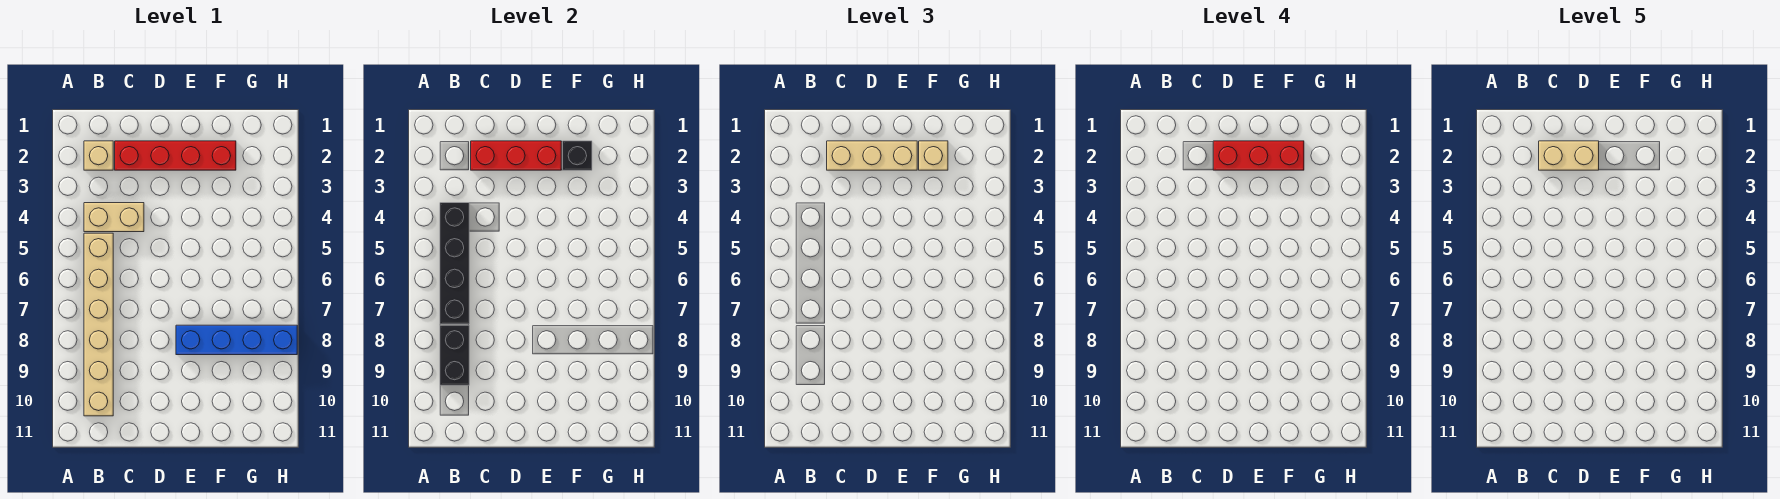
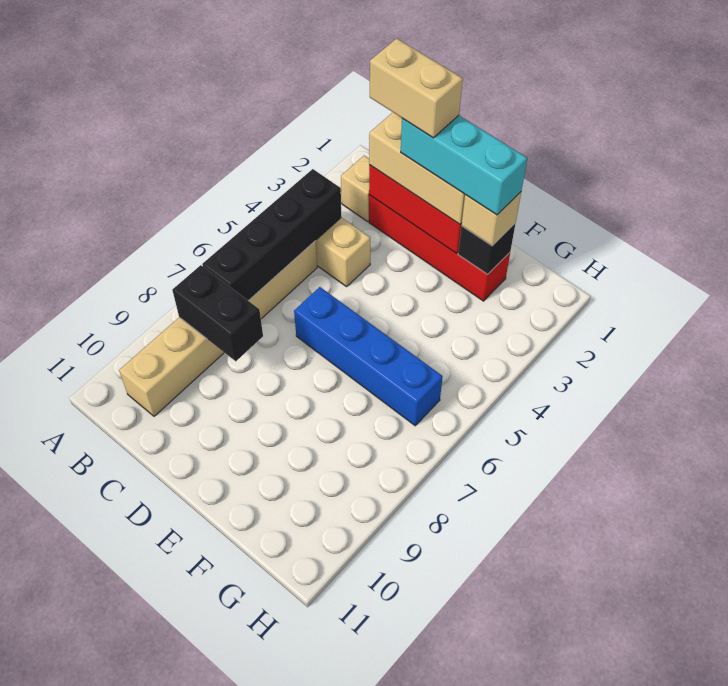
black brick B8:B9 level 2 -> black brick B8:C8 level 2
red brick D2:F2 level 4 -> cyan brick D2:F2 level 4
blue brick E8:H8 level 1 -> blue brick D6:G6 level 1

